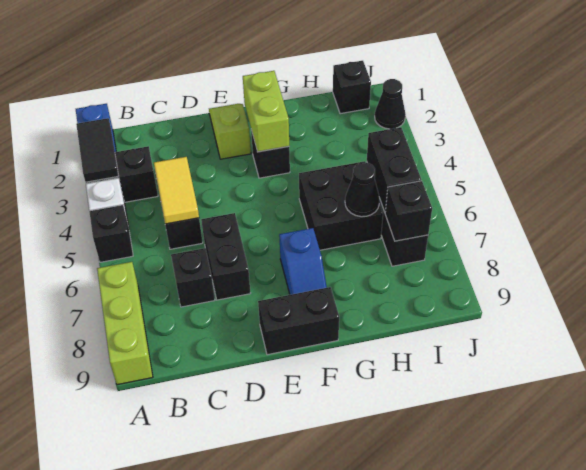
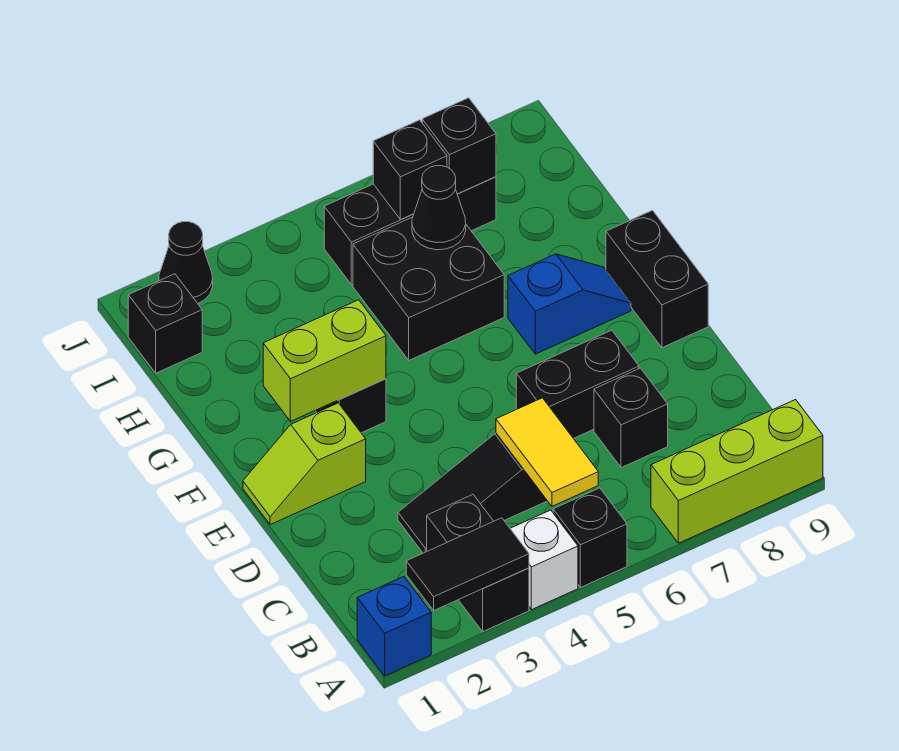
yellow tile C4:C5 level 2 -> yellow tile B5:C5 level 2
black brick I5:I6 level 2 -> black brick I6 level 2

